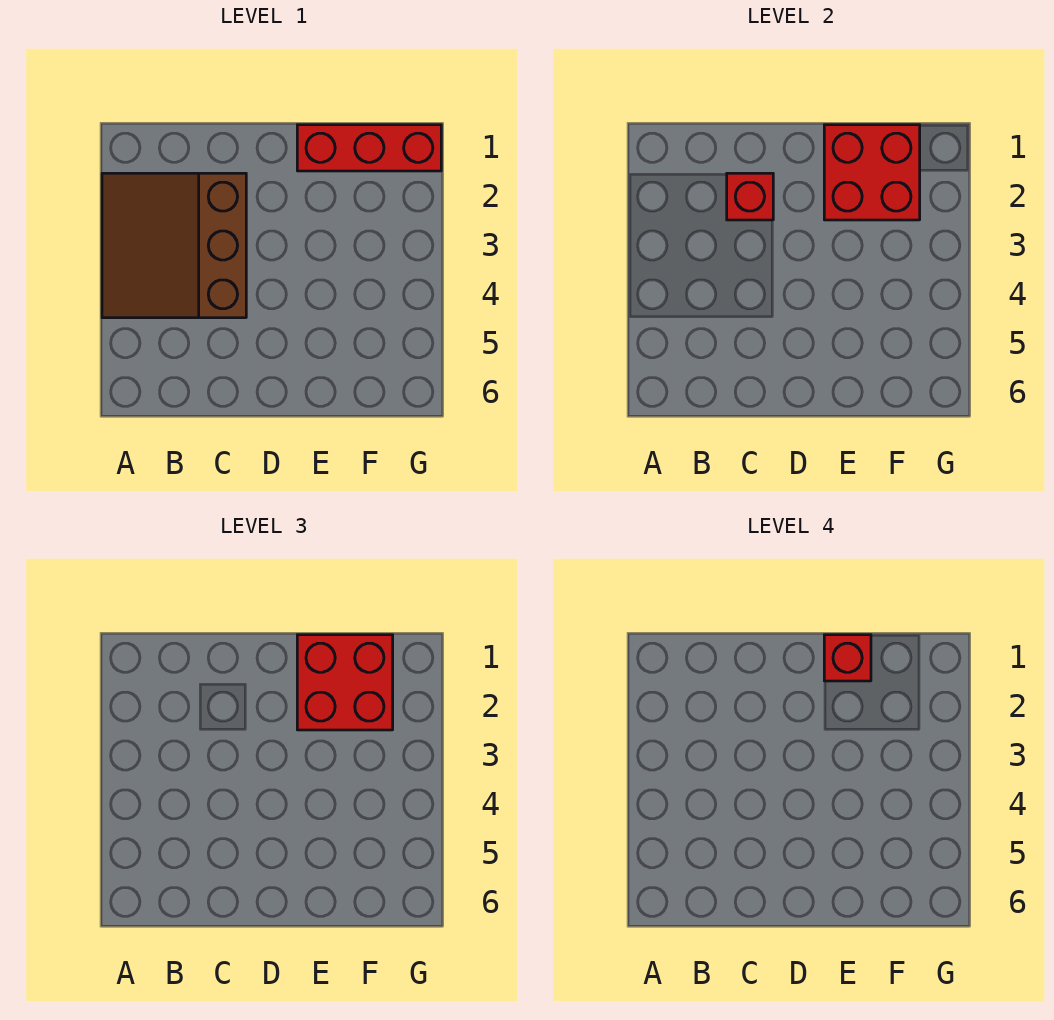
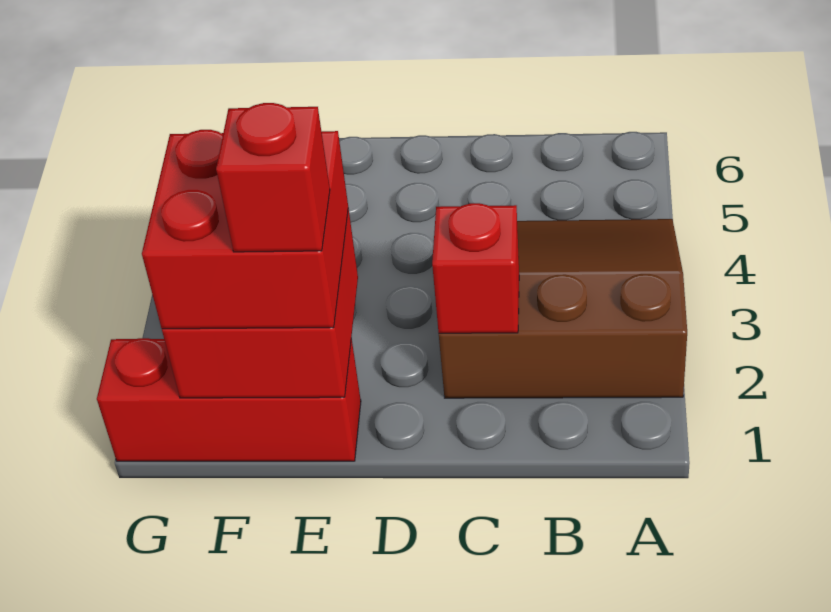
brown slope A2:C4 level 1 top C -> brown slope A2:C4 level 1 top 2

